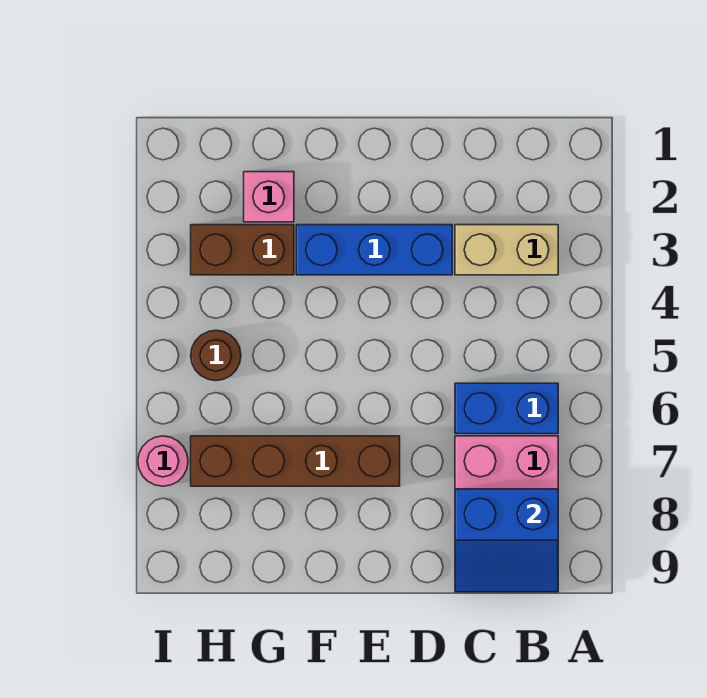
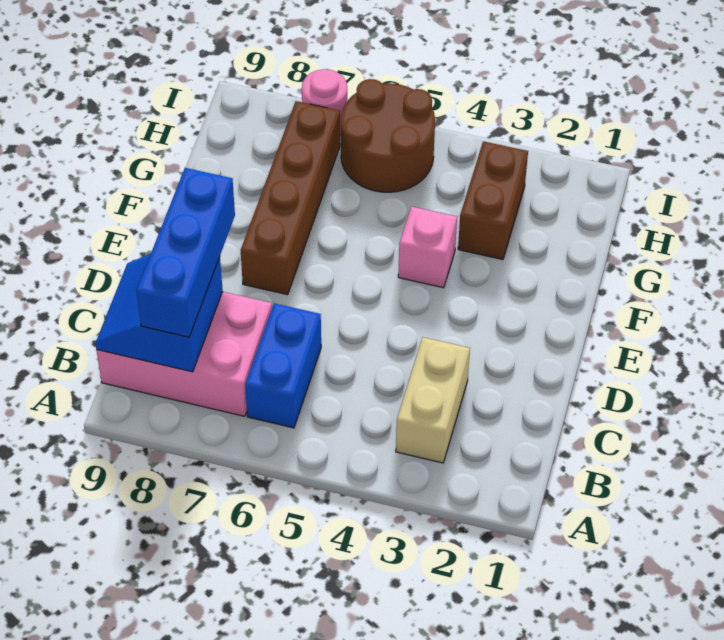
blue brick D3:F3 level 1 -> blue brick B8:D8 level 3
pink brick G2 level 1 -> pink brick F4 level 1
brown round brick H5 level 1 -> brown round brick H5:I6 level 1

